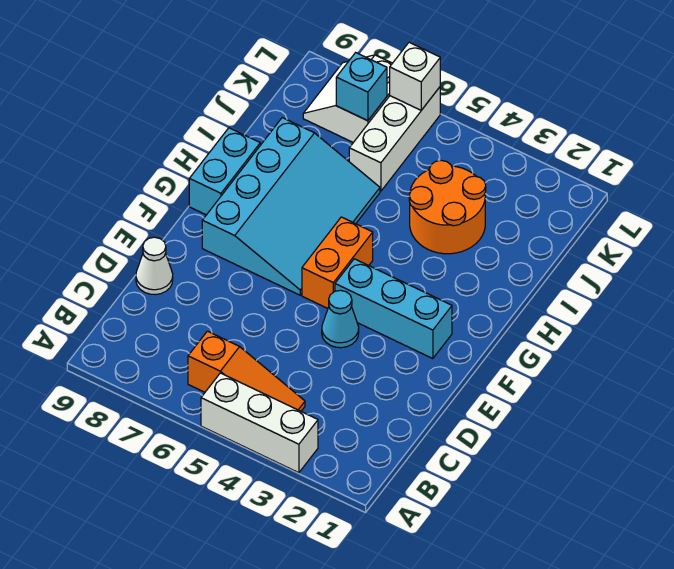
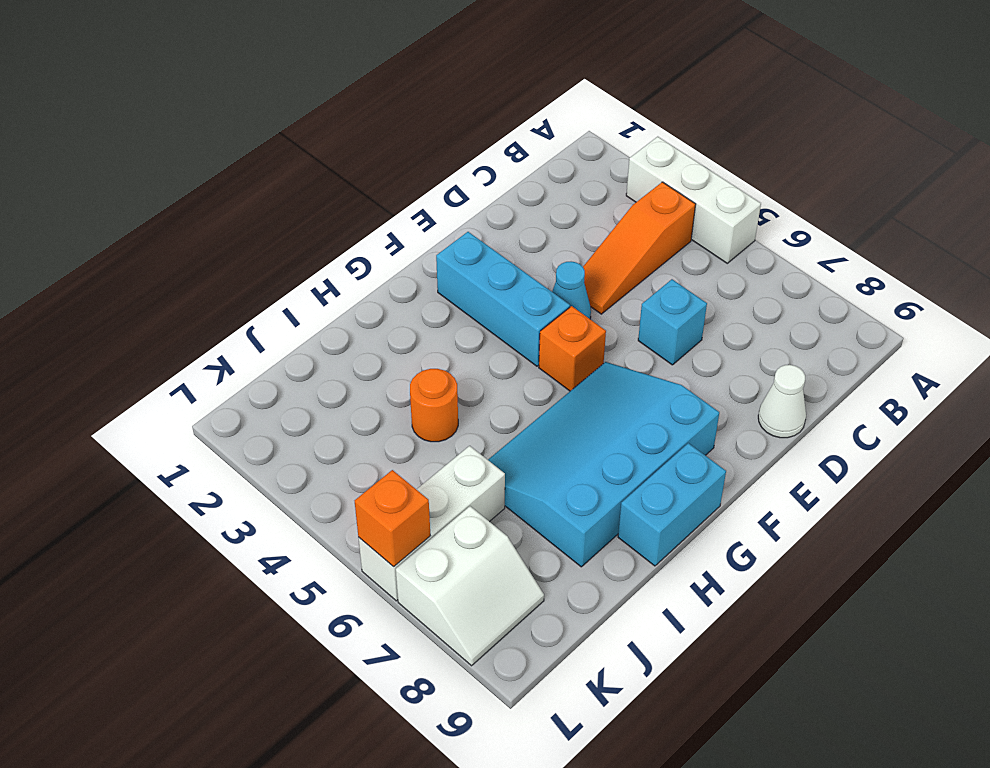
orange slope B4:B6 level 1 top 6 -> orange slope B4:D4 level 1 top B
orange brick F5:G5 level 1 -> orange brick F5 level 1
orange round brick I3:J4 level 1 -> orange round brick I4 level 1
cyan brick K7 level 2 -> cyan brick D6 level 1
white brick L6 level 2 -> orange brick L6 level 2

